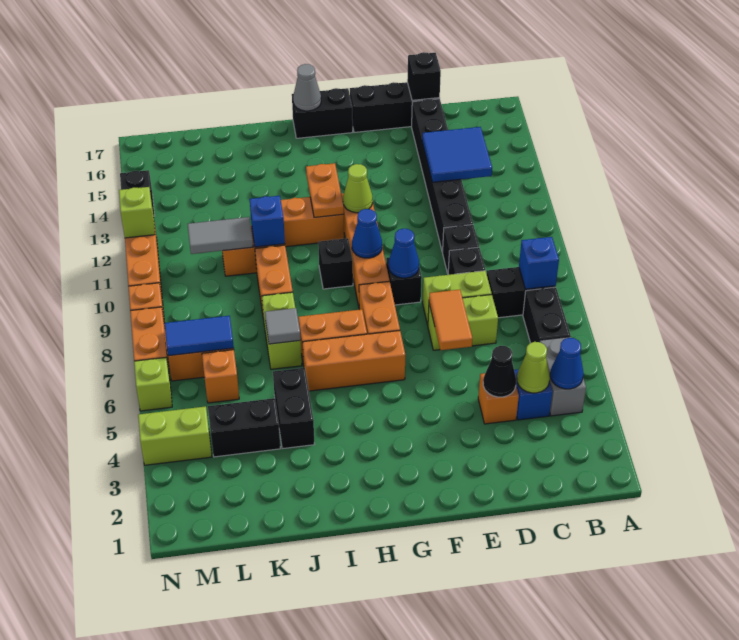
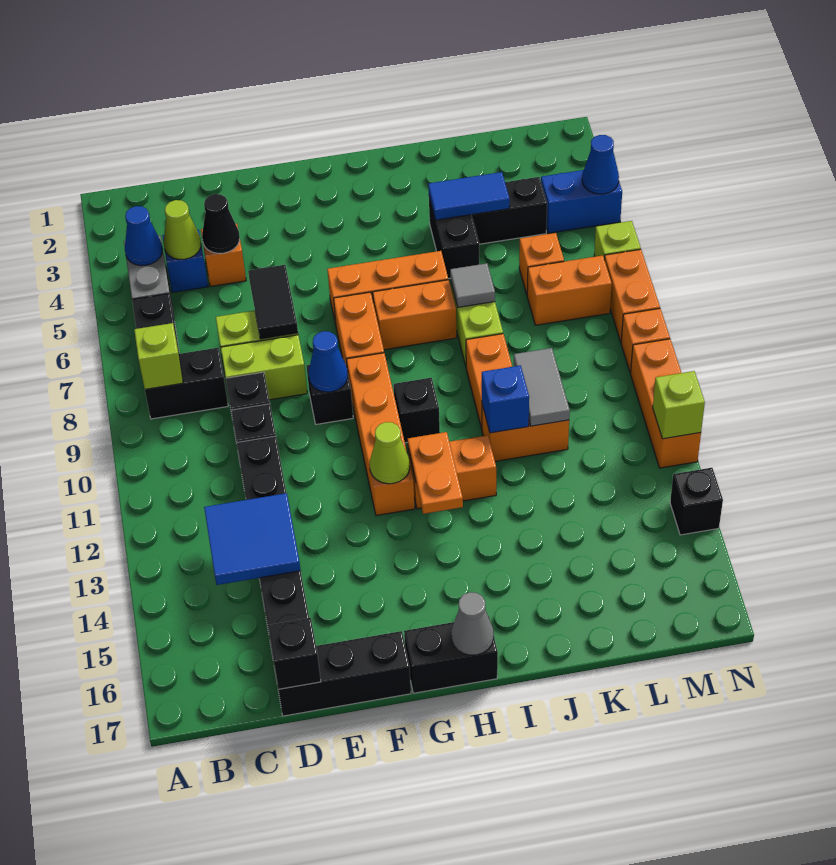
blue brick B8 level 2 -> lime brick B8 level 2
orange tile E6:E7 level 2 -> black tile E6:E7 level 2
blue cone G10 level 2 -> blue cone N4 level 2
grey tile K11:L11 level 2 -> grey tile K10:K11 level 2
blue tile L7:M7 level 2 -> blue tile J4:K4 level 2
lime brick M4:N4 level 1 -> blue brick M4:N4 level 1

